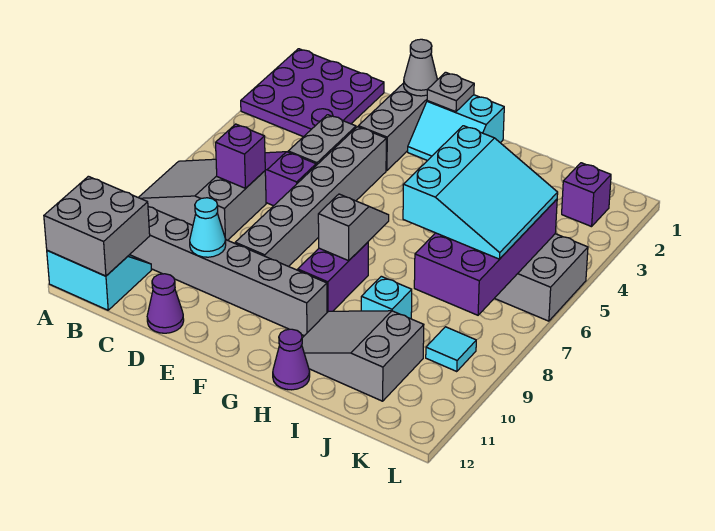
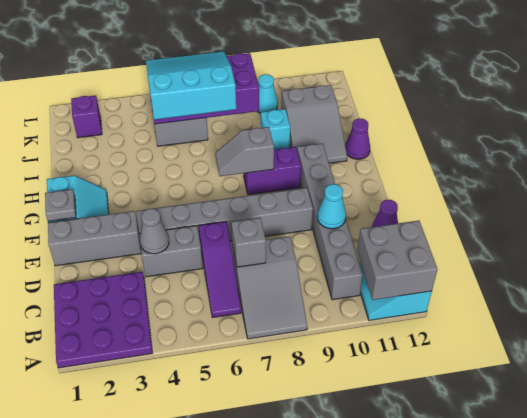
purple brick C7 level 2 -> grey brick C7 level 2
grey cone E1 level 2 -> grey cone D4 level 2
cyan tile K9 level 1 -> cyan cone K9 level 1

